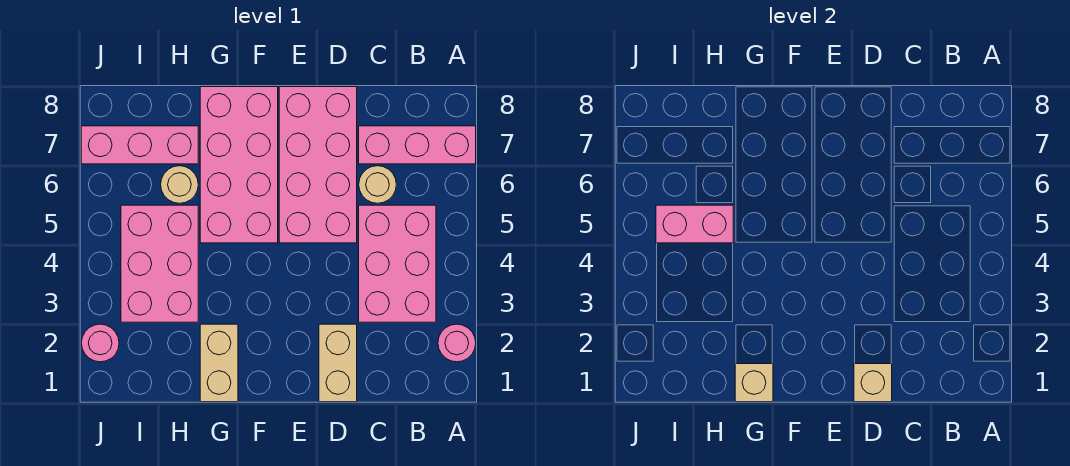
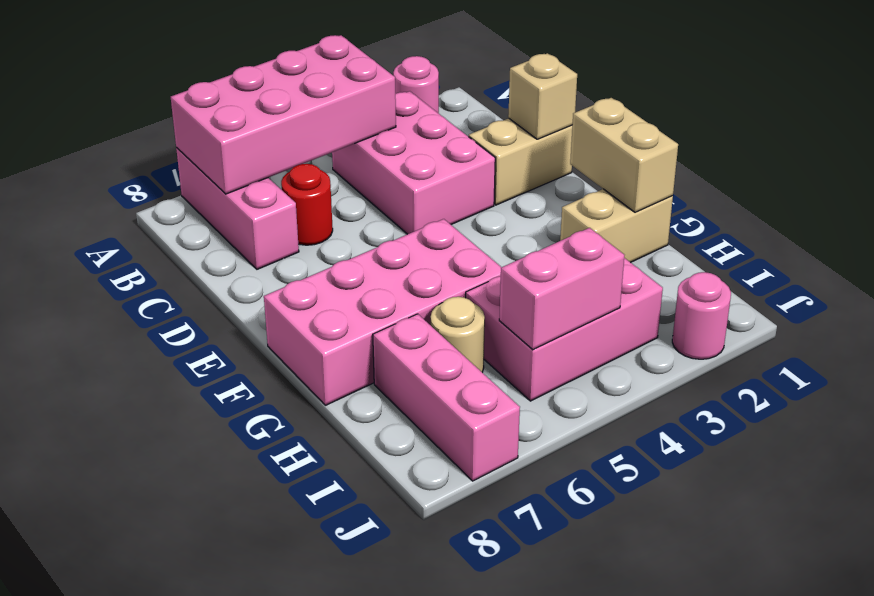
pink brick B3:C5 level 1 -> pink brick B3:D4 level 1
tan round brick C6 level 1 -> red round brick C6 level 1
pink brick D5:E8 level 1 -> pink brick A4:B7 level 2
tan brick G1 level 2 -> tan brick F1:G1 level 2
pink brick H5:I5 level 2 -> pink brick I4:I5 level 2

